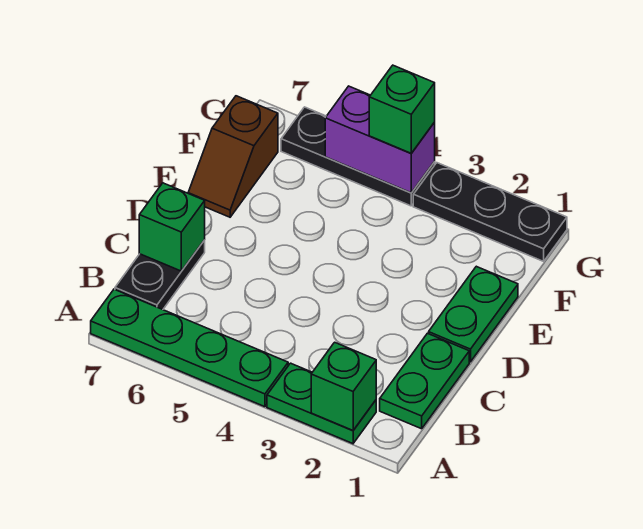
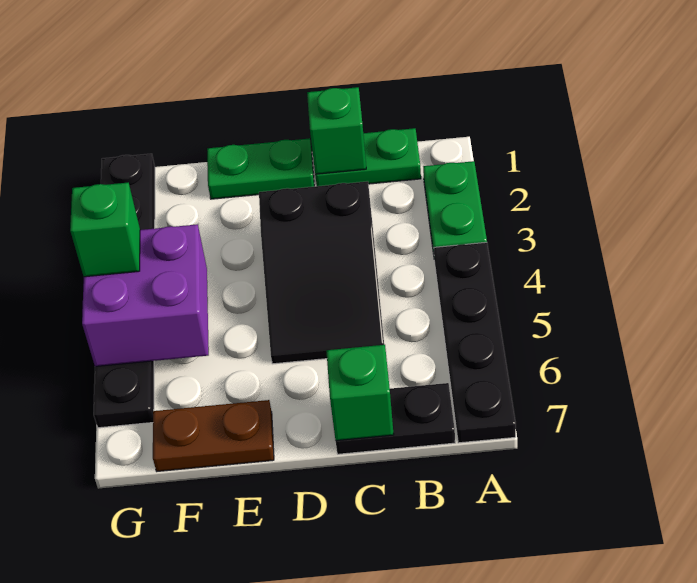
green brick A2 level 2 -> green brick C1 level 2
green plate A4:A7 level 1 -> black plate A4:A7 level 1
none -> black slope C3:D5 level 1 top 3
brown slope E7:F7 level 1 top F -> brown plate E7:F7 level 1
purple brick G4:G5 level 2 -> purple brick F4:G5 level 2

